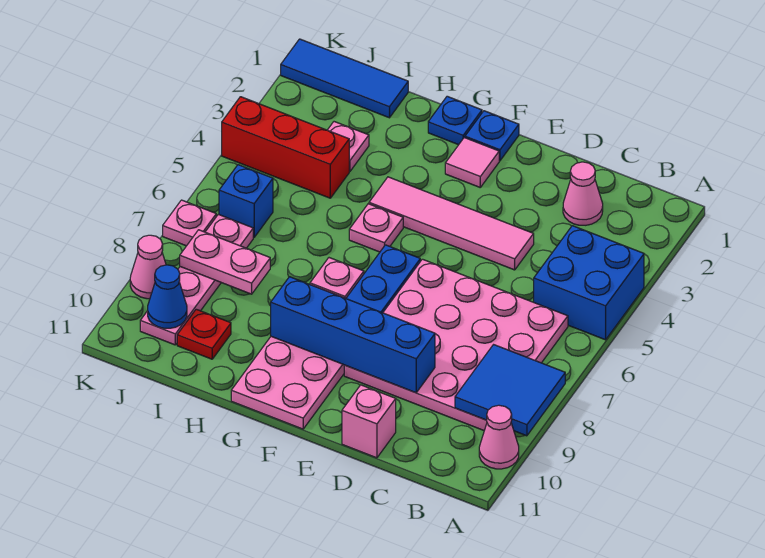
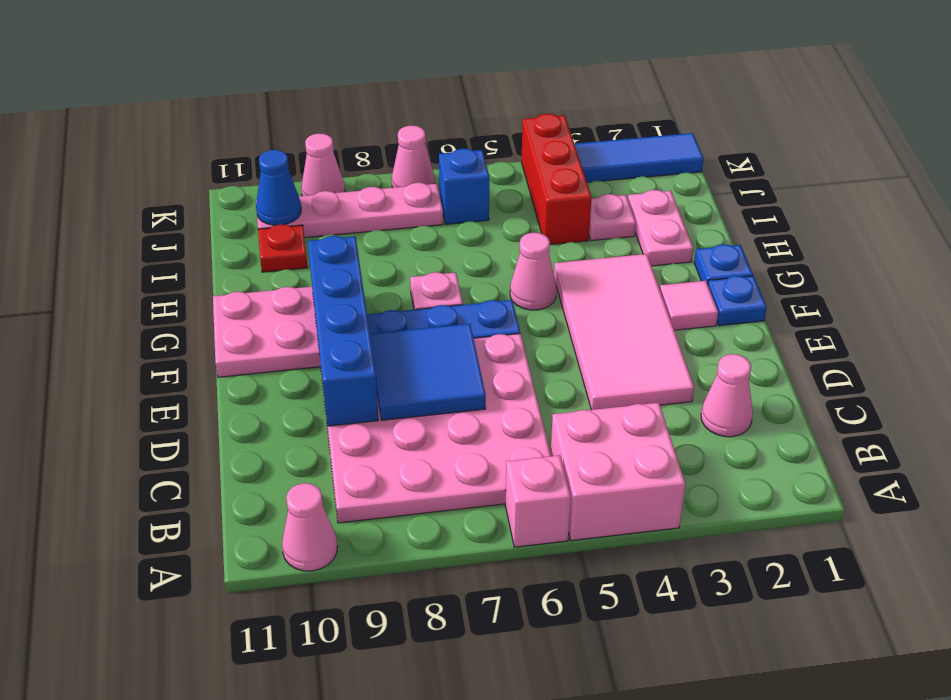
blue brick A4:B5 level 1 -> pink brick A4:B5 level 1
blue tile A8:B9 level 2 -> blue tile D7:E8 level 2
pink tile D4:G4 level 1 -> pink tile D3:G4 level 1
pink brick D11 level 1 -> pink brick A6 level 1
pink plate G5 level 1 -> pink cone G5 level 1
blue tile I1:K1 level 1 -> blue tile K1:K3 level 1
pink plate I8:J8 level 2 -> pink plate H2:I2 level 1
pink plate K7 level 1 -> pink cone K7 level 1

